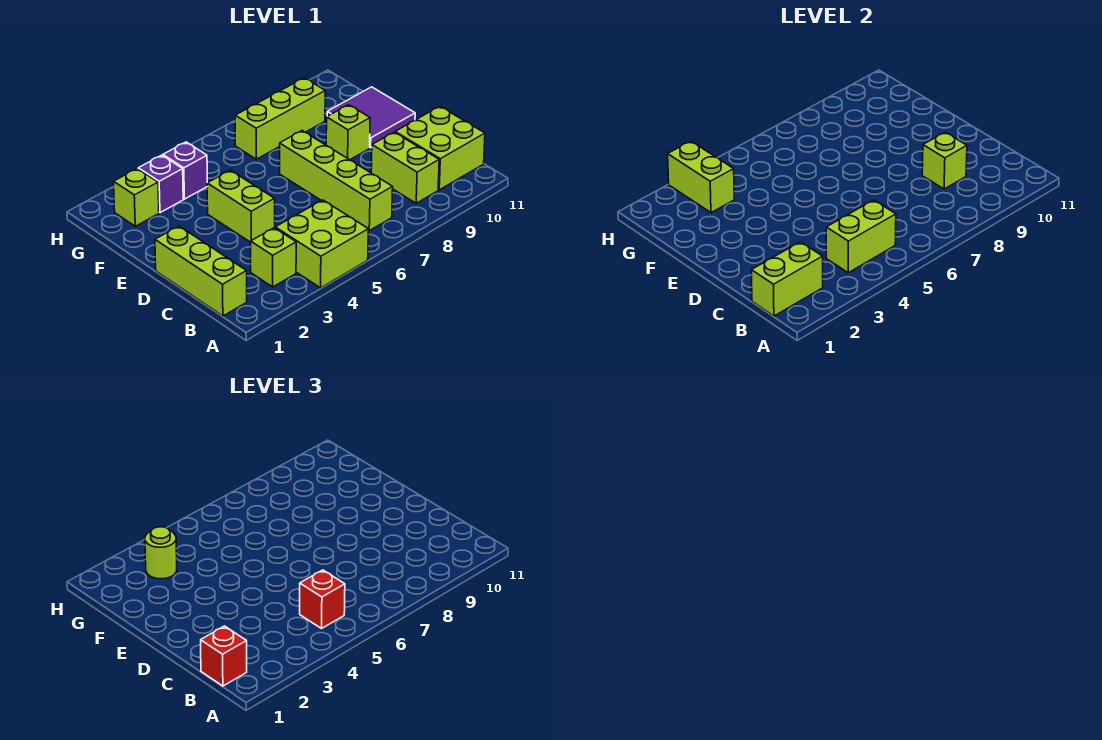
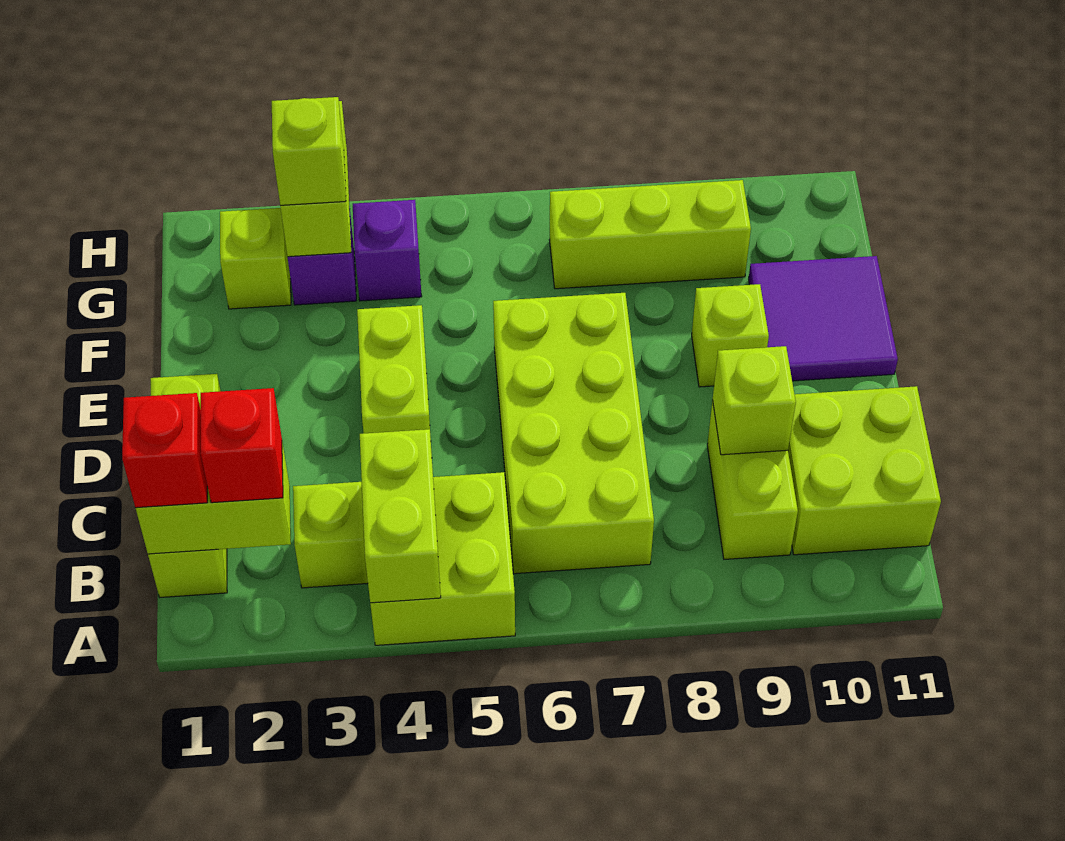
lime brick B4:B5 level 2 -> lime brick A4:B4 level 2
red brick B5 level 3 -> red brick B2 level 3
lime brick B7:E7 level 1 -> lime brick B6:E7 level 1
lime round brick G3 level 3 -> lime brick G3 level 3

